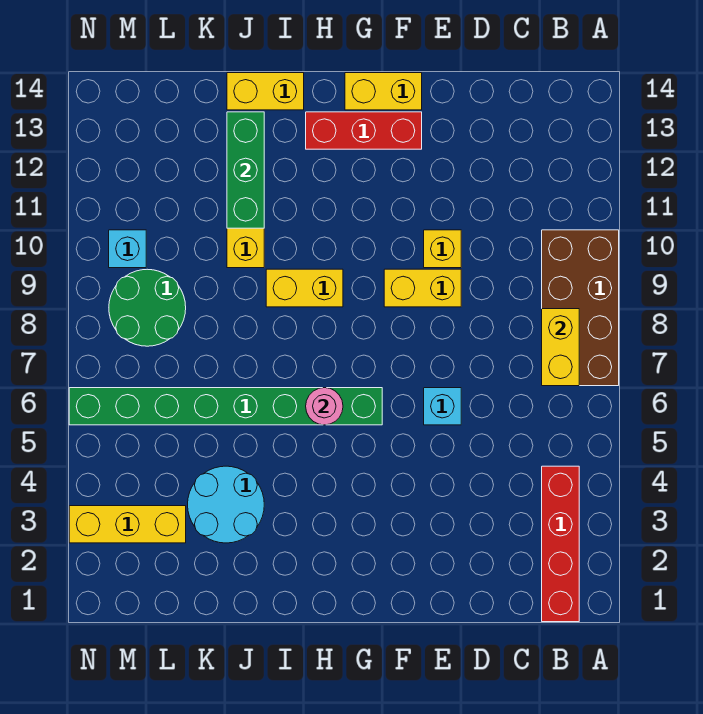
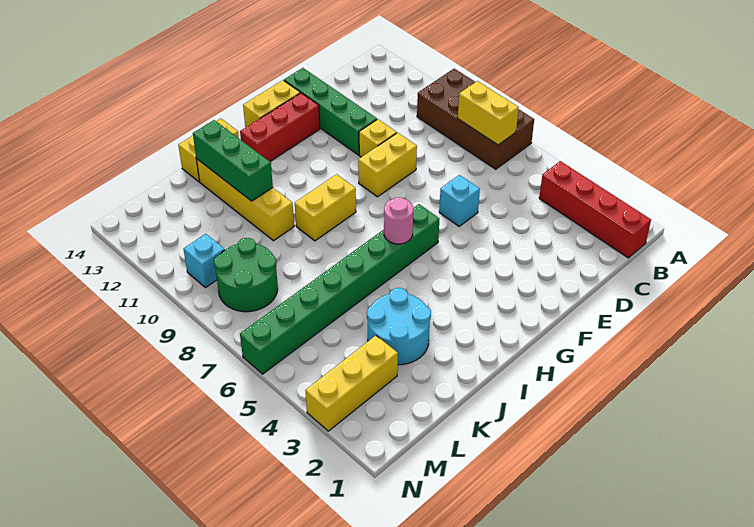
none -> green brick E11:E14 level 1

